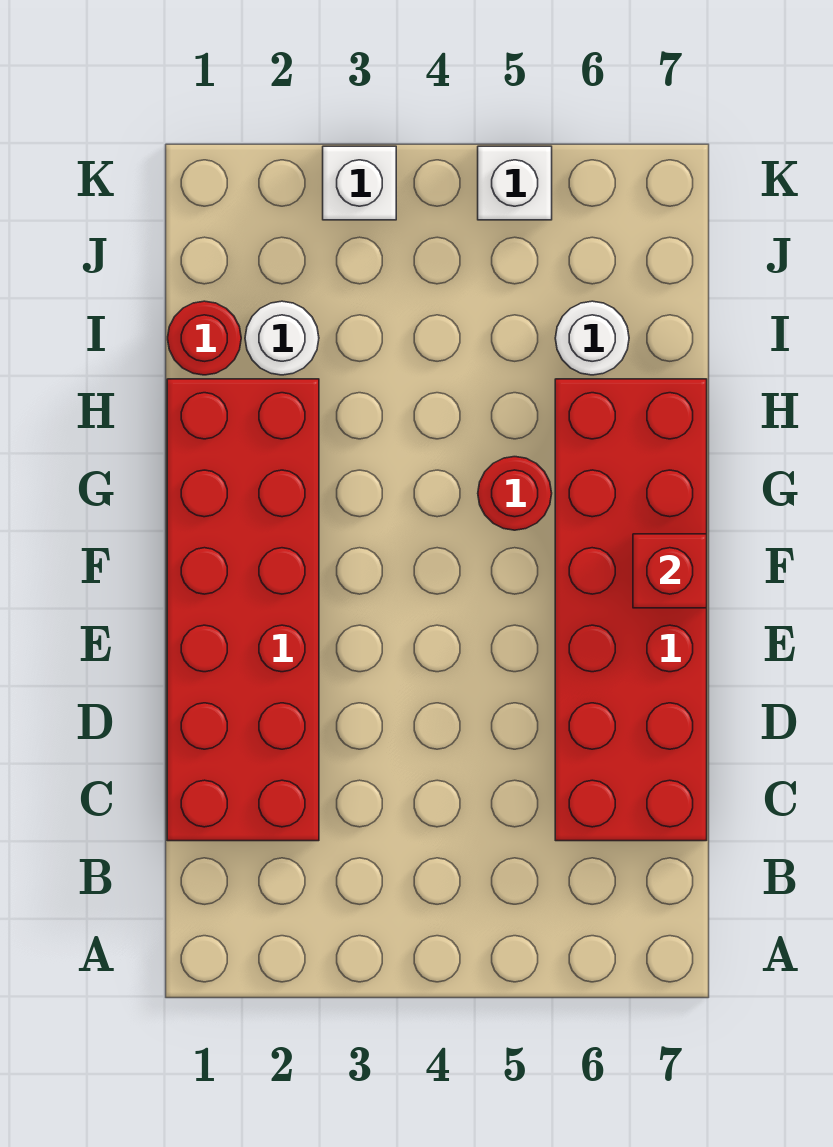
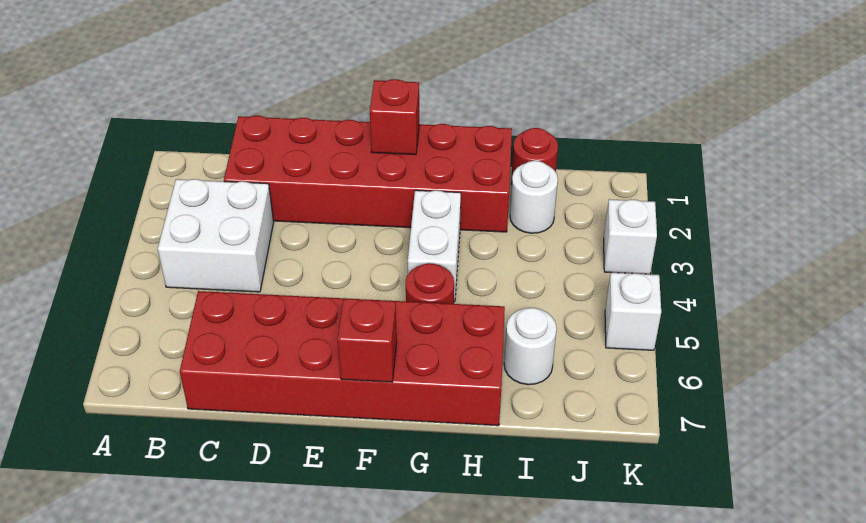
none -> white brick B3:C4 level 1
none -> red brick F1 level 2
none -> white brick G3:G4 level 1

